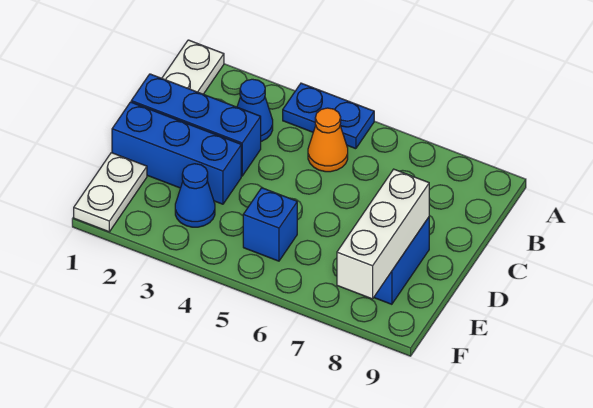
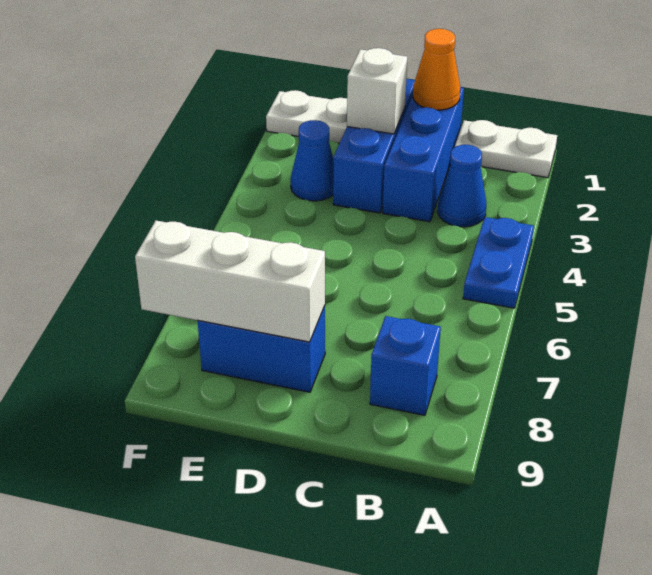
orange cone B5 level 1 -> orange cone C1 level 2
none -> white brick D2 level 2
blue brick E5 level 1 -> blue brick B8 level 1

